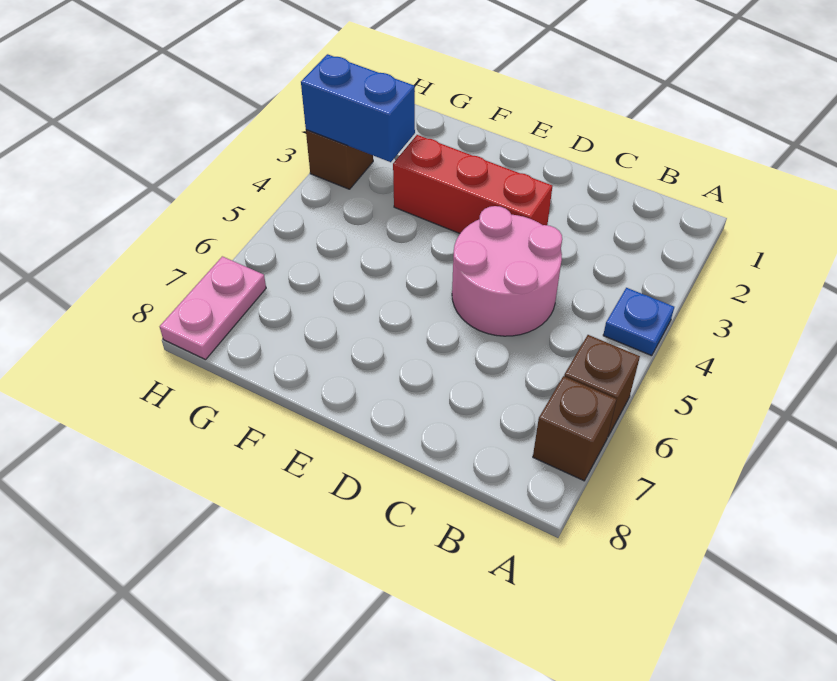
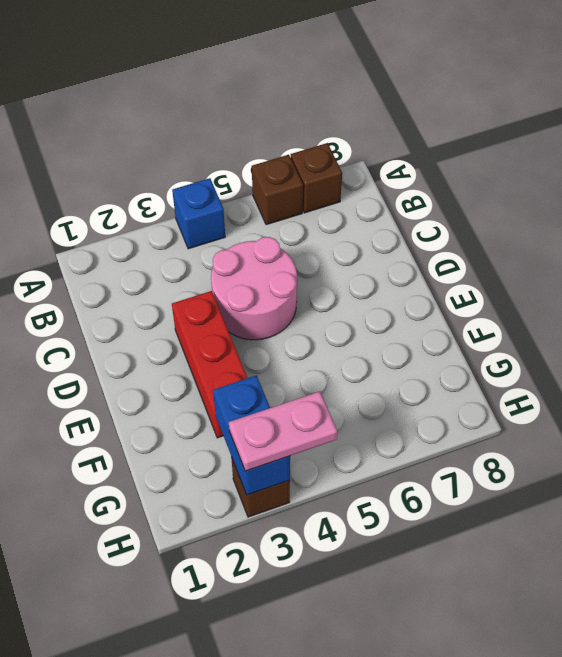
blue plate A4 level 1 -> blue brick A4 level 1
pink plate H7:H8 level 1 -> pink plate H3:H4 level 3

